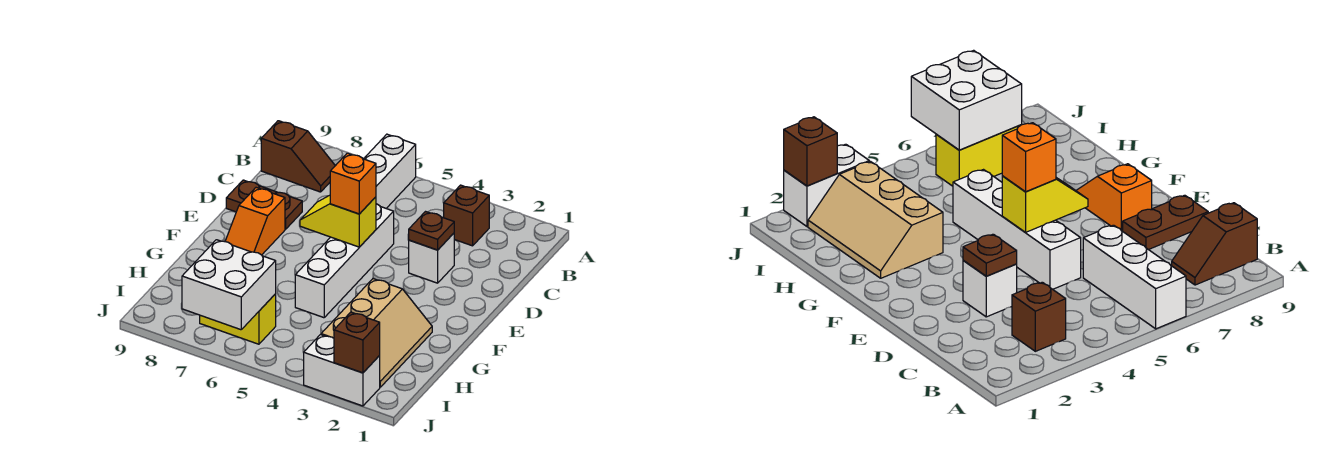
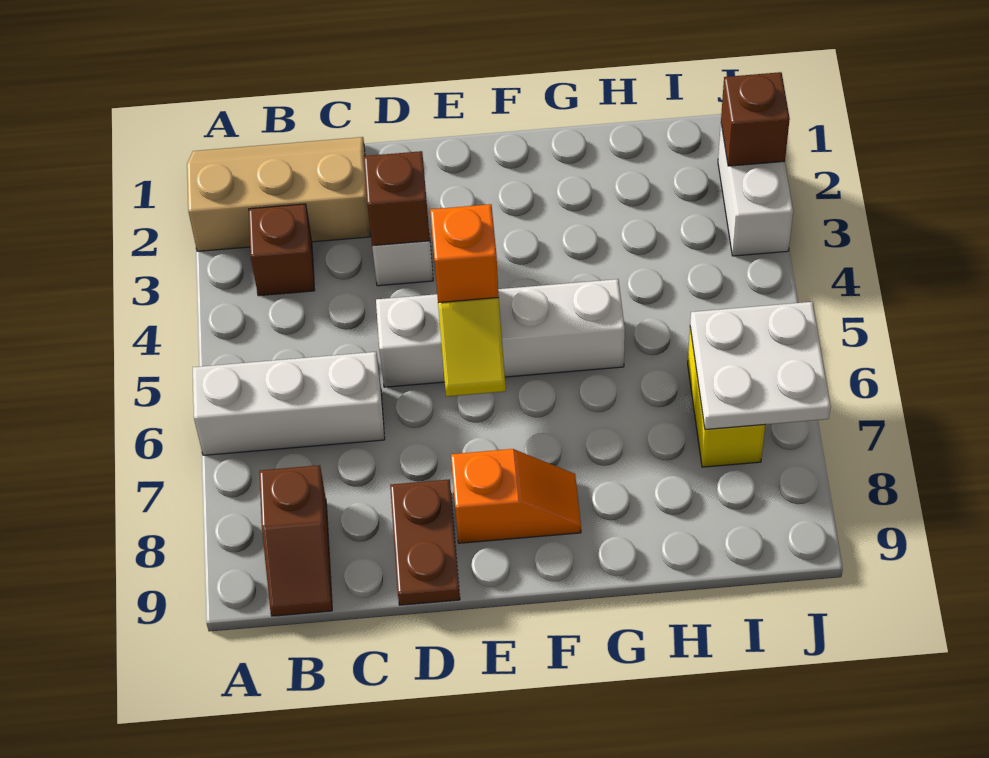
brown slope B8:B9 level 1 top 9 -> brown slope B8:B9 level 1 top 8
brown plate D3 level 2 -> brown brick D3 level 2
tan slope G2:I3 level 1 top 3 -> tan slope A1:C2 level 1 top 2
white brick I6:J7 level 2 -> white plate I6:J7 level 2

